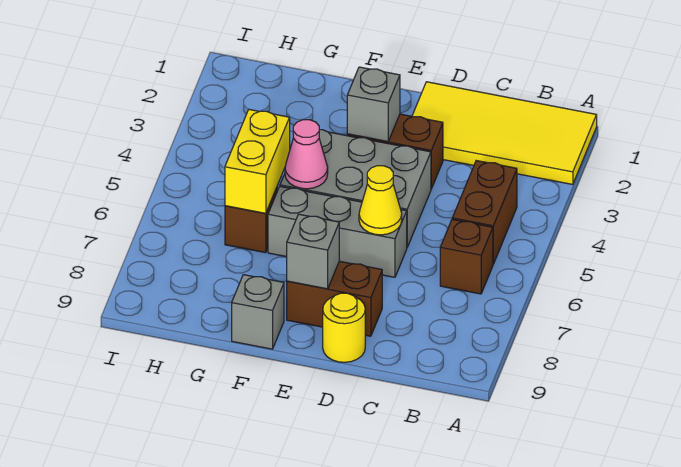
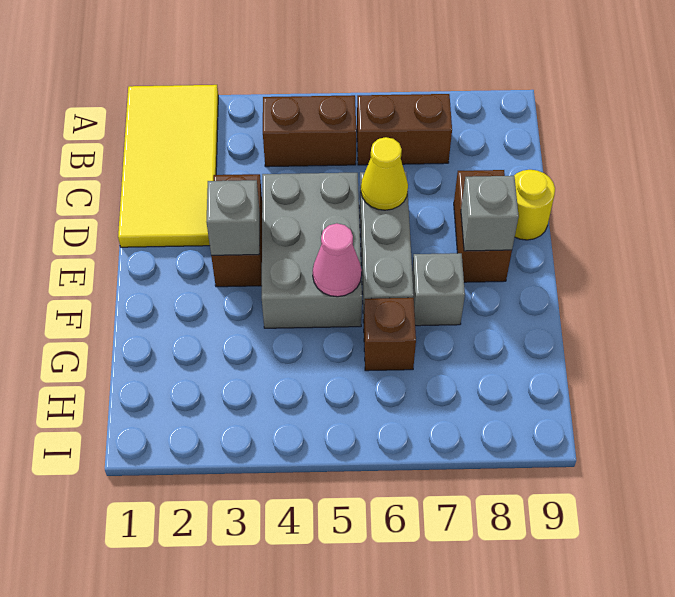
brown brick B6 level 1 -> brown brick B6:B7 level 1
grey brick F9 level 1 -> grey brick F7 level 1
yellow brick G5:G6 level 2 -> none

